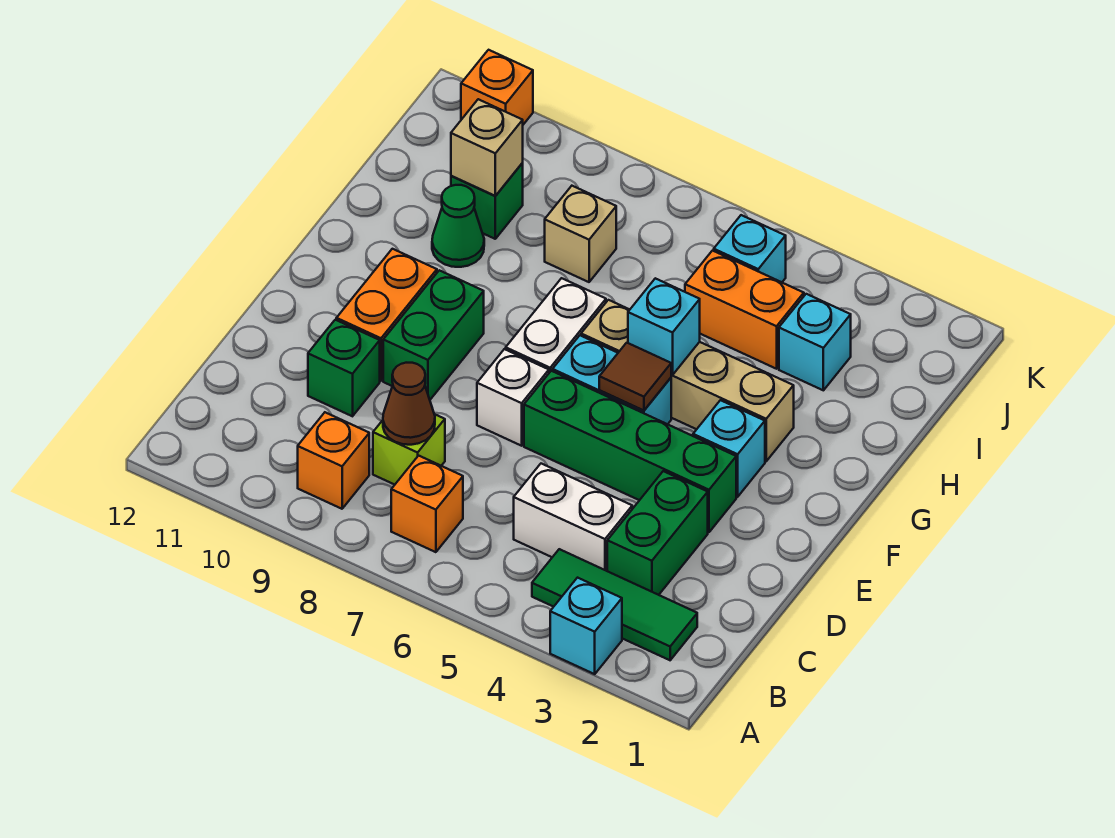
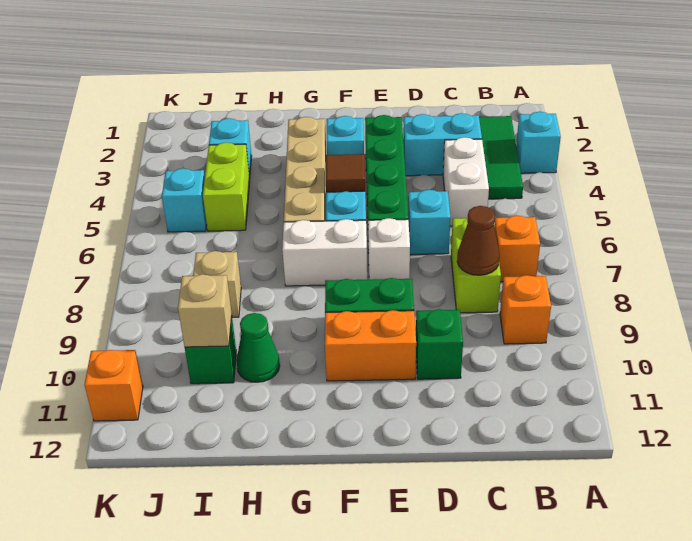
green brick C3:D3 level 1 -> cyan brick C3:D3 level 1
lime brick C8 level 1 -> lime brick C7:C8 level 1
cyan brick G5 level 2 -> cyan brick D6 level 1
orange brick I4:I5 level 1 -> lime brick I4:I5 level 1

